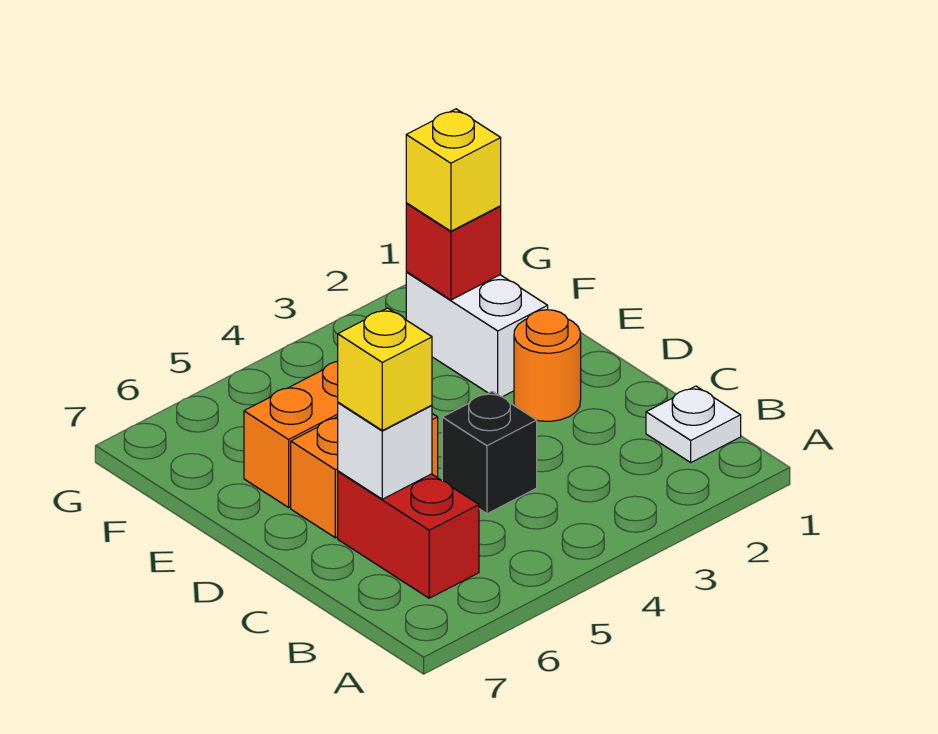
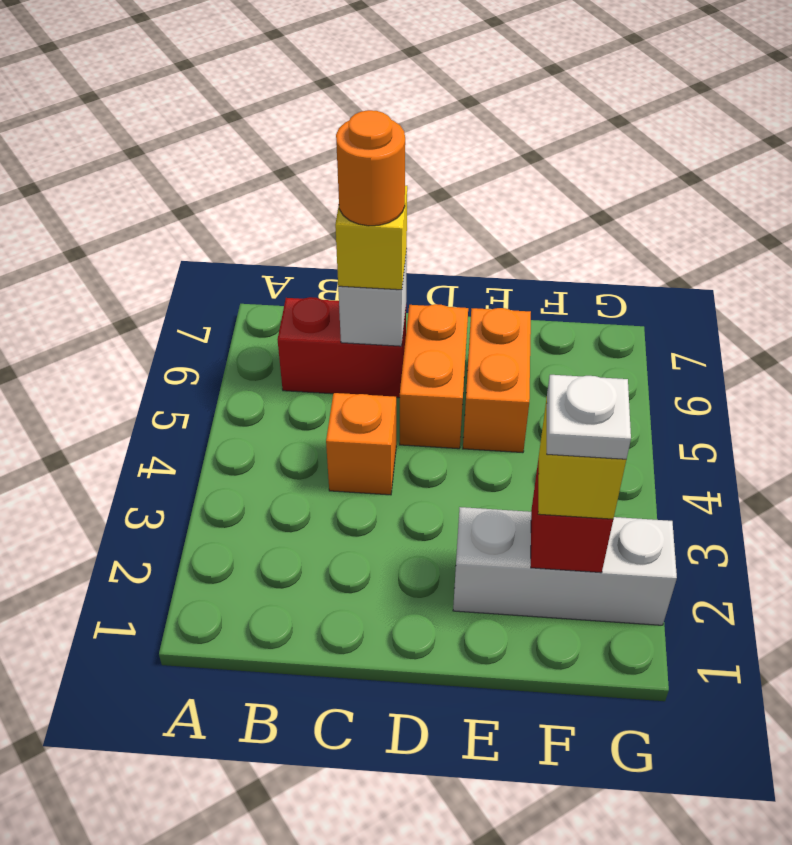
white plate B1 level 1 -> white plate F2 level 4
black brick C4 level 1 -> orange brick C4 level 1
orange round brick D2 level 1 -> orange round brick C6 level 4
white brick E2:F2 level 1 -> white brick E2:G2 level 1

